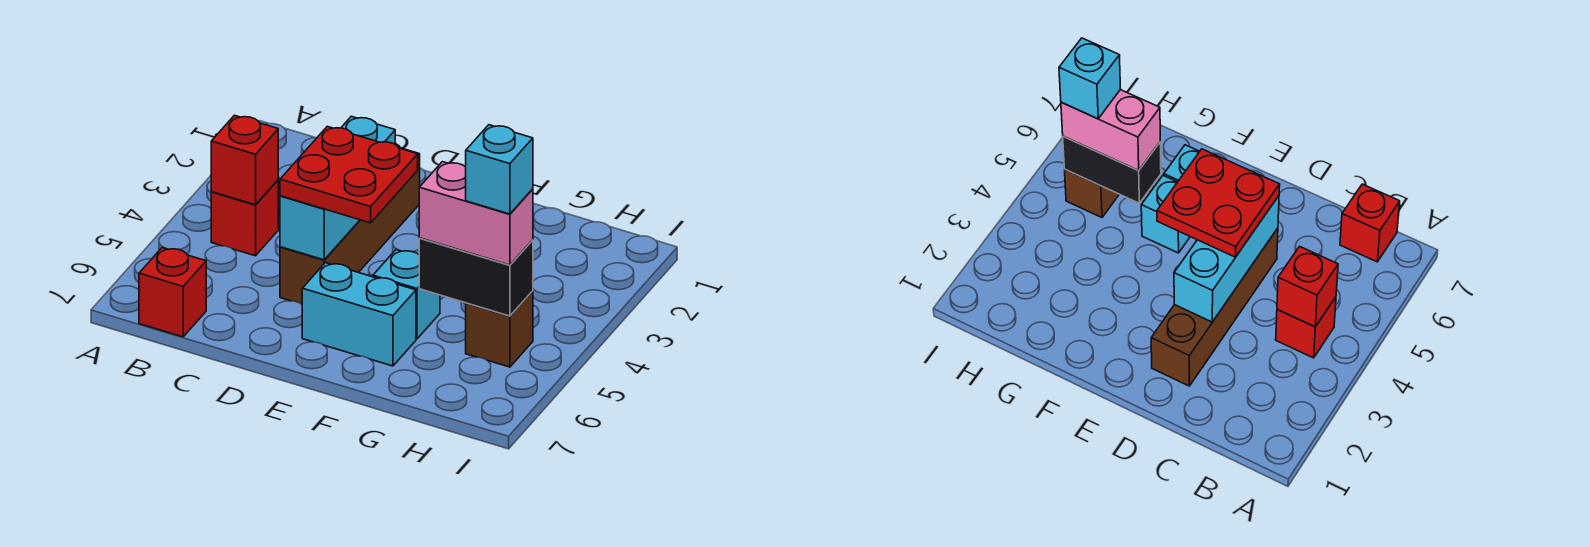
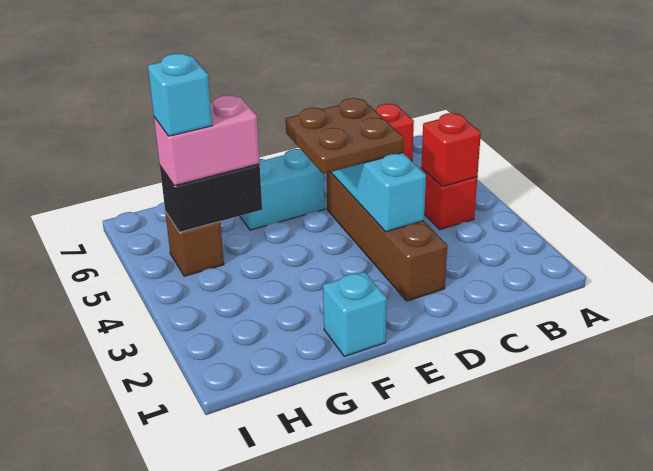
red plate D4:E5 level 3 -> brown plate D4:E5 level 3
cyan brick F5 level 1 -> cyan brick F1 level 1

